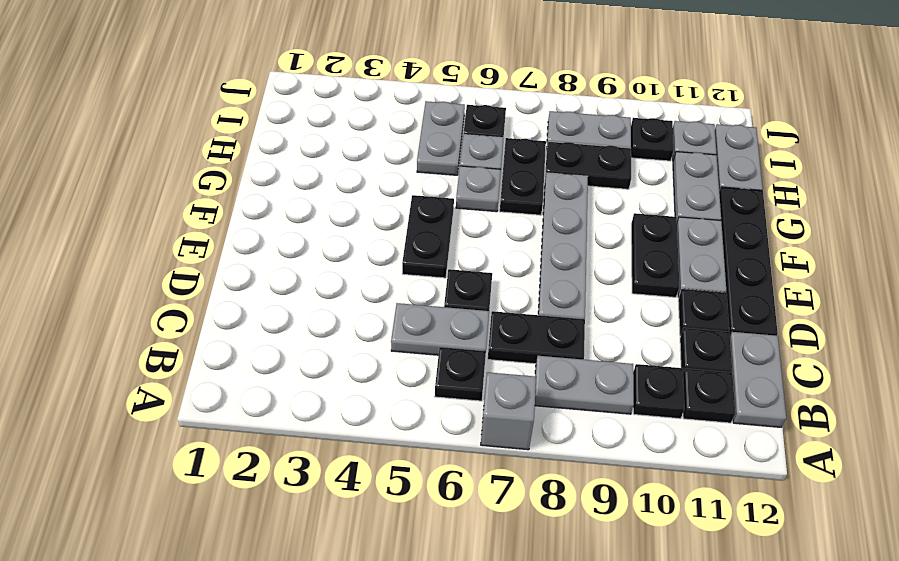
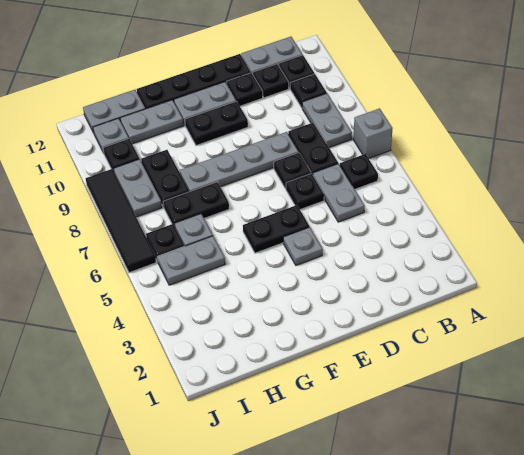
none -> black plate D7 level 1
grey plate G6 level 1 -> grey plate E4 level 1
none -> black tile J6:J9 level 1

